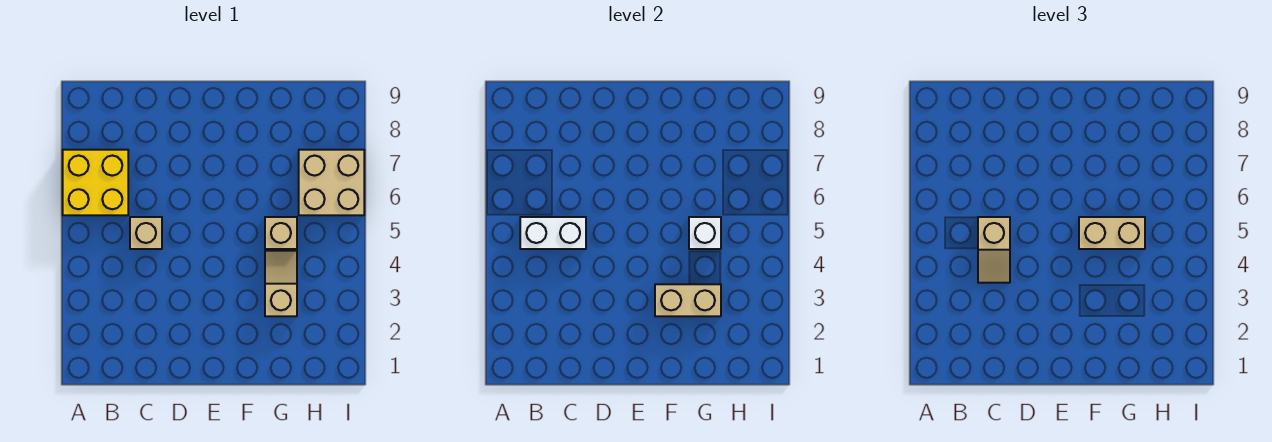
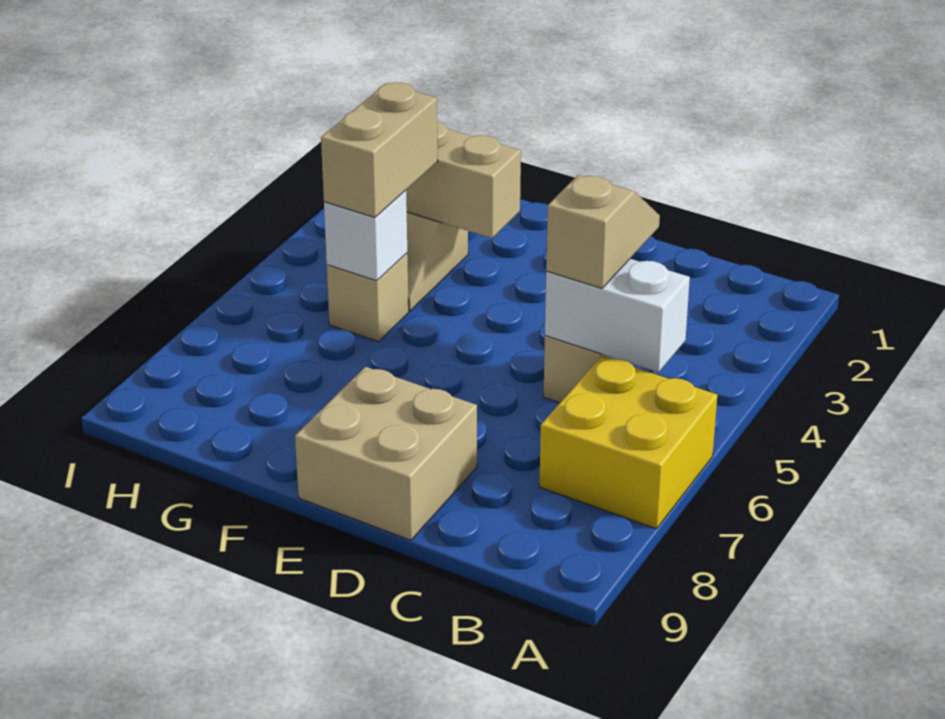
tan brick F5:G5 level 3 -> tan brick G4:G5 level 3
tan brick H6:I7 level 1 -> tan brick D8:E9 level 1

